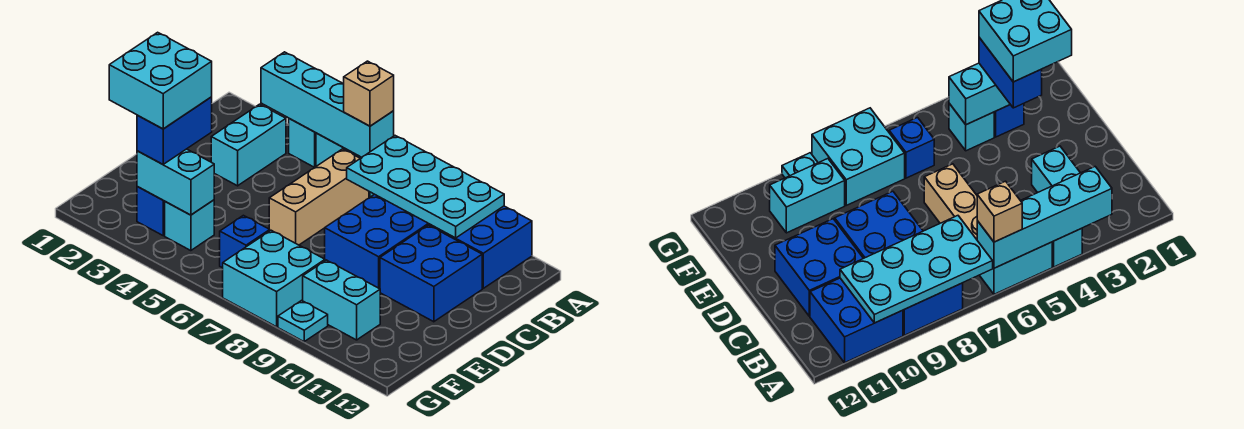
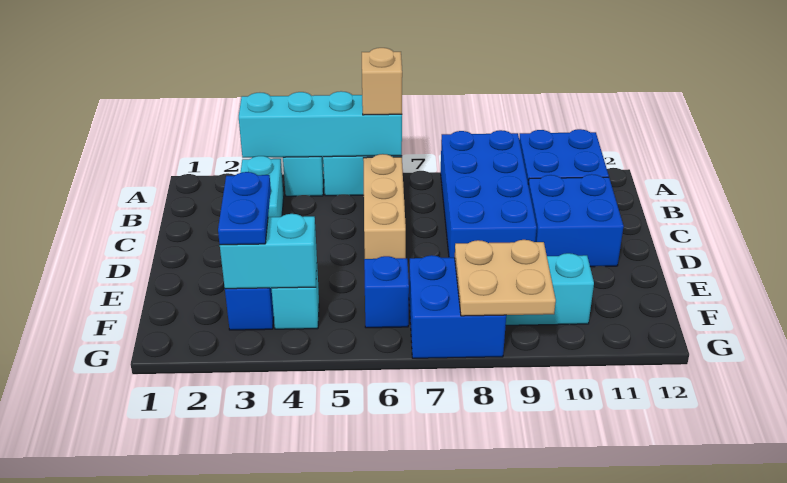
cyan plate A7:B10 level 2 -> none
cyan brick E2:F3 level 4 -> none
blue brick E3:F3 level 3 -> blue plate E3:F3 level 3
cyan brick F7:G8 level 1 -> blue brick F7:G8 level 1
none -> tan plate F8:G9 level 2
cyan plate G9 level 1 -> none

